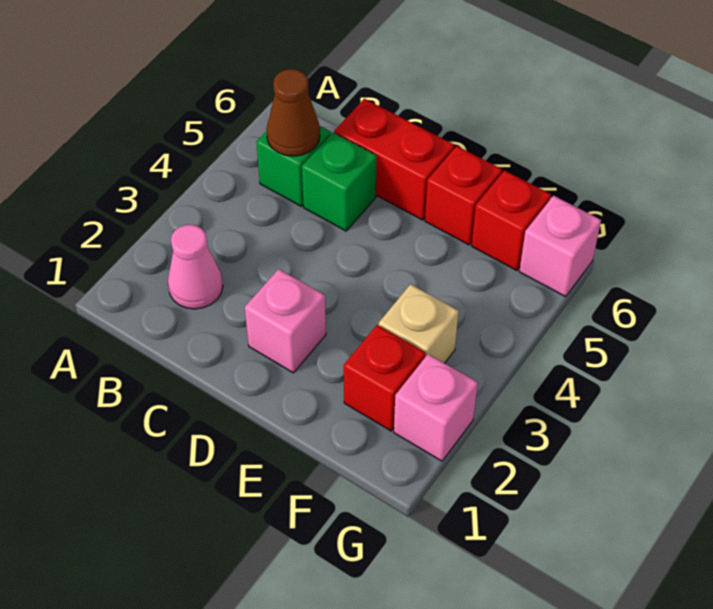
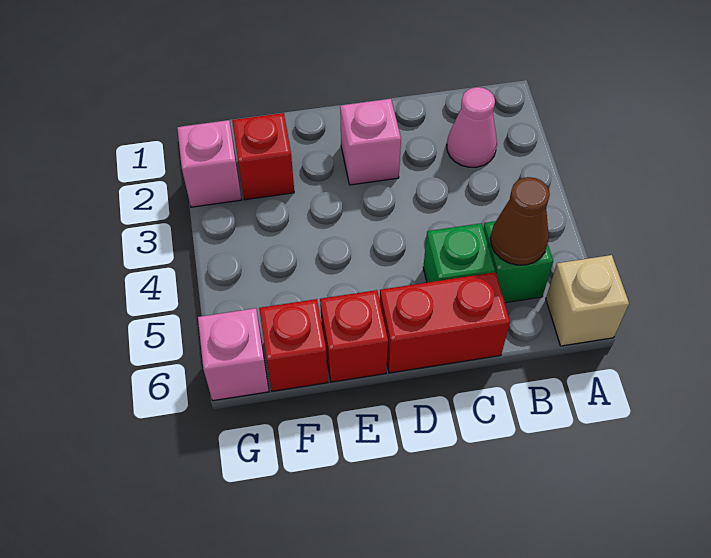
tan brick F3 level 1 -> tan brick A6 level 1

